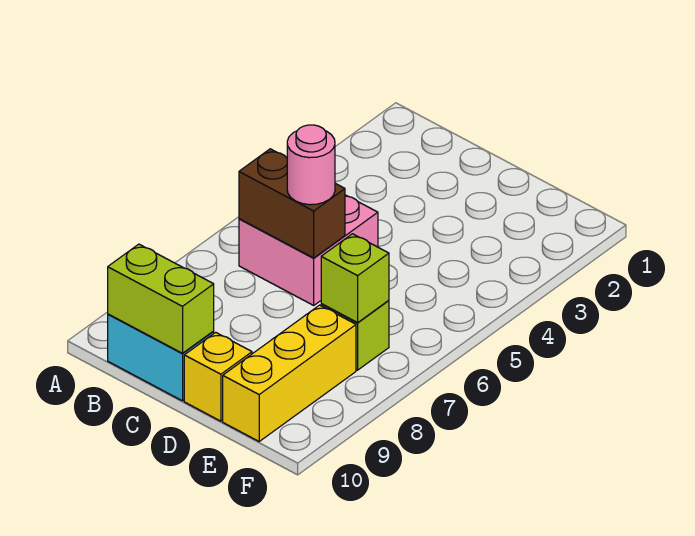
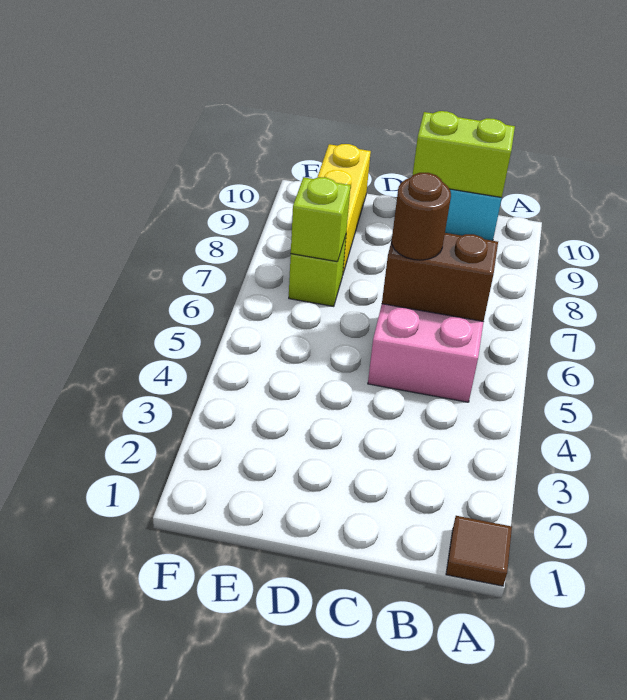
none -> brown tile A1 level 1
pink round brick C6 level 3 -> brown round brick C6 level 3
yellow brick D10 level 1 -> none

